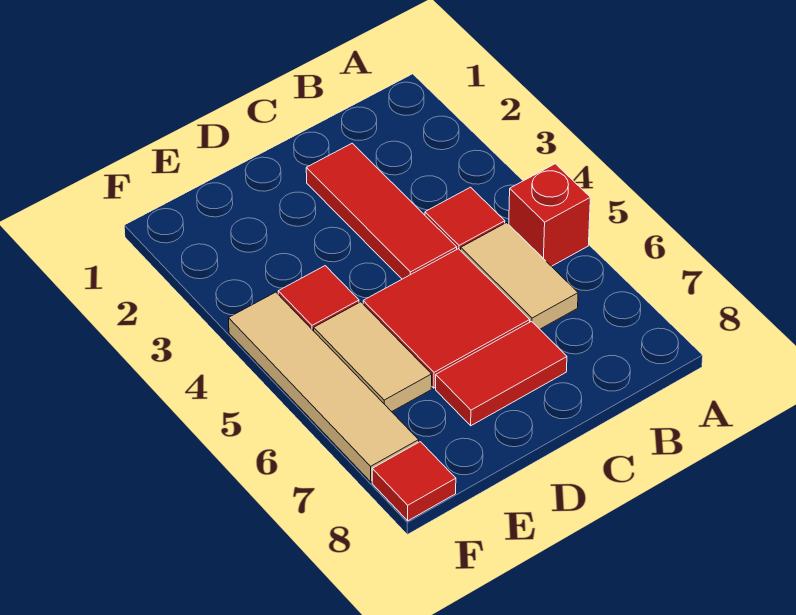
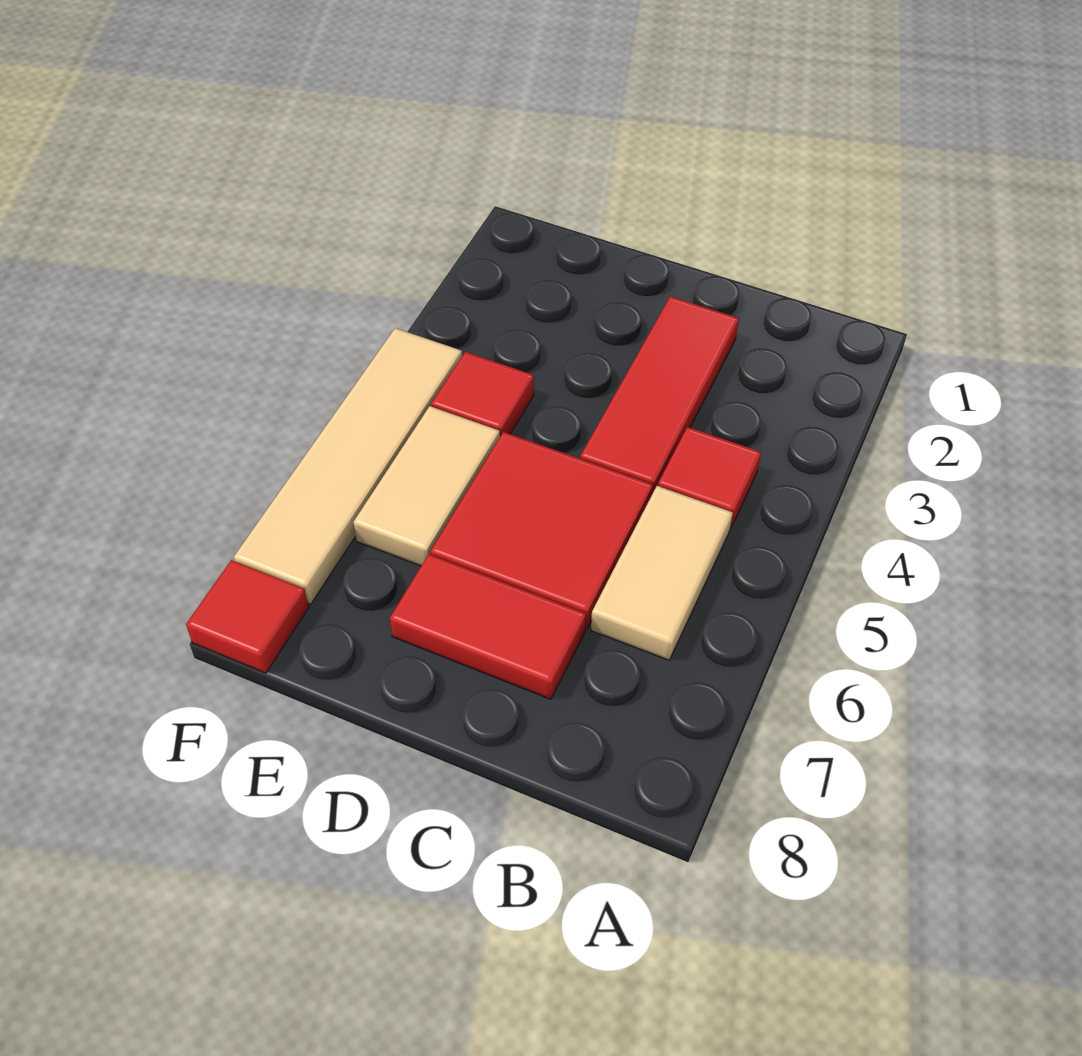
red brick A5 level 1 -> none

